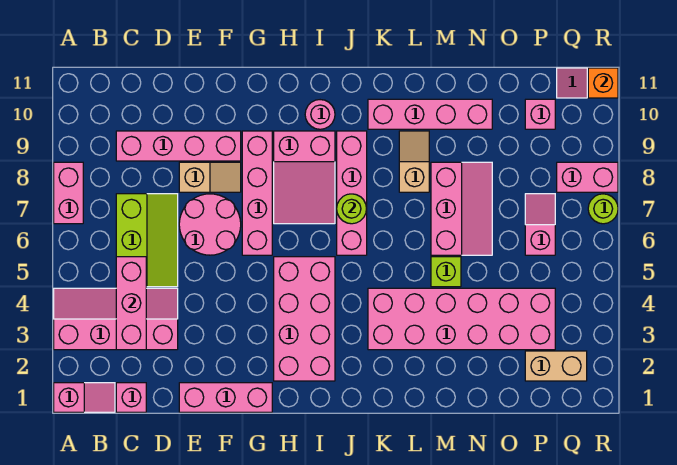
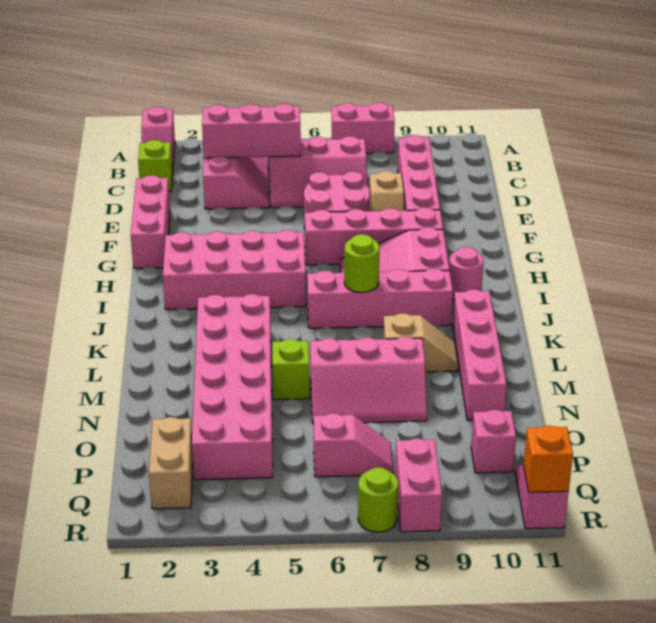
pink brick C1 level 1 -> lime brick C1 level 1
lime slope C5:D7 level 1 top C -> pink slope C5:D7 level 1 top C

